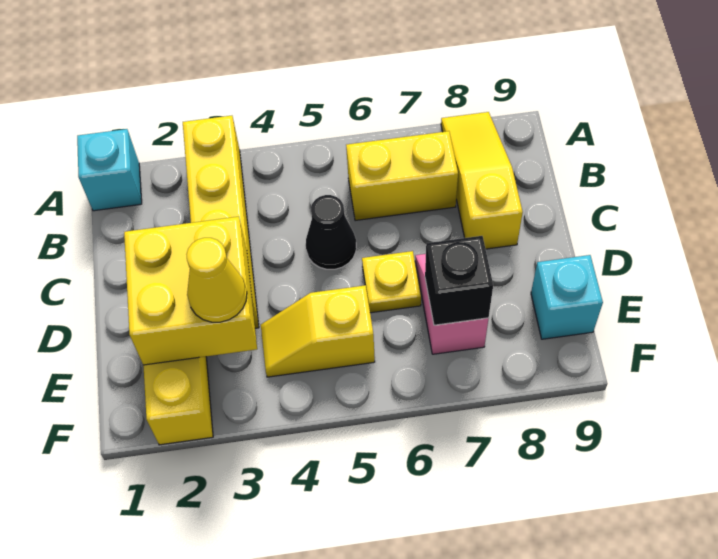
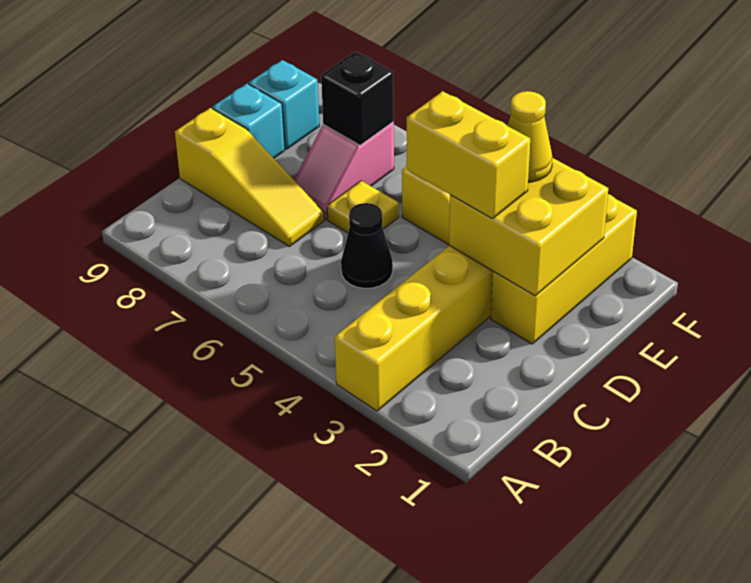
cyan brick A1 level 1 -> cyan brick D9 level 1
yellow slope A8:C8 level 1 top C -> yellow slope C7:C9 level 1 top 9
yellow brick B6:B7 level 1 -> yellow brick D3:D4 level 3

